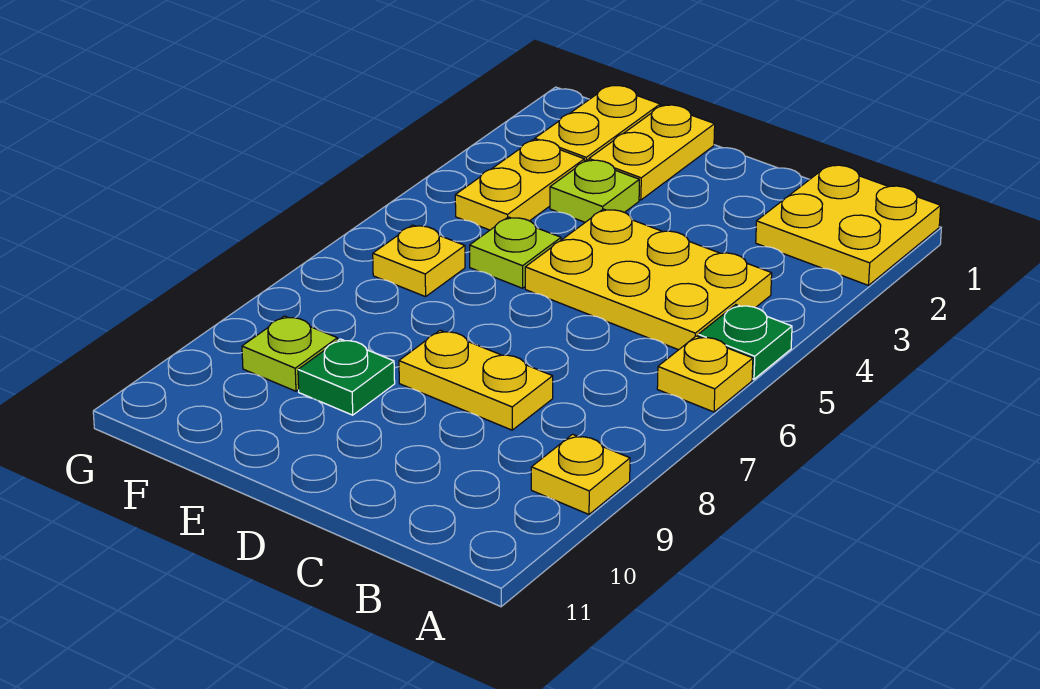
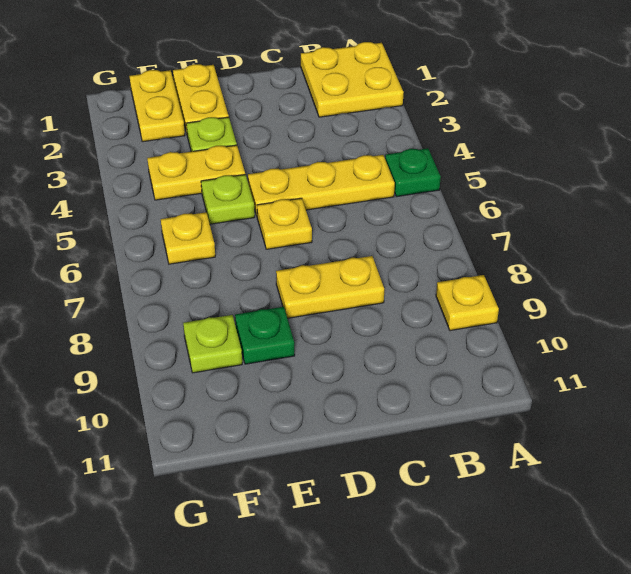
yellow plate A6 level 1 -> yellow plate D6 level 1
yellow plate B4:D5 level 1 -> yellow plate B5:D5 level 1
yellow plate F3:F4 level 1 -> yellow plate E4:F4 level 1

